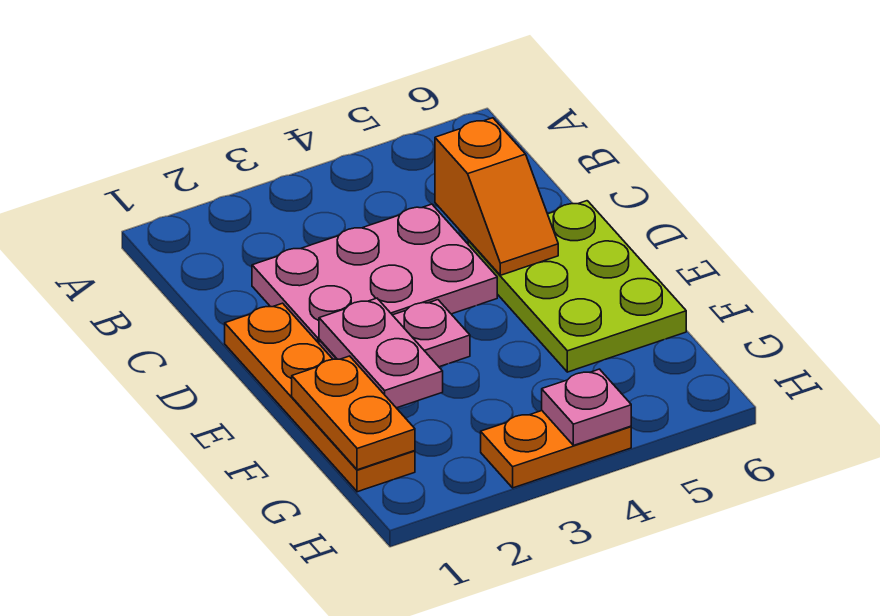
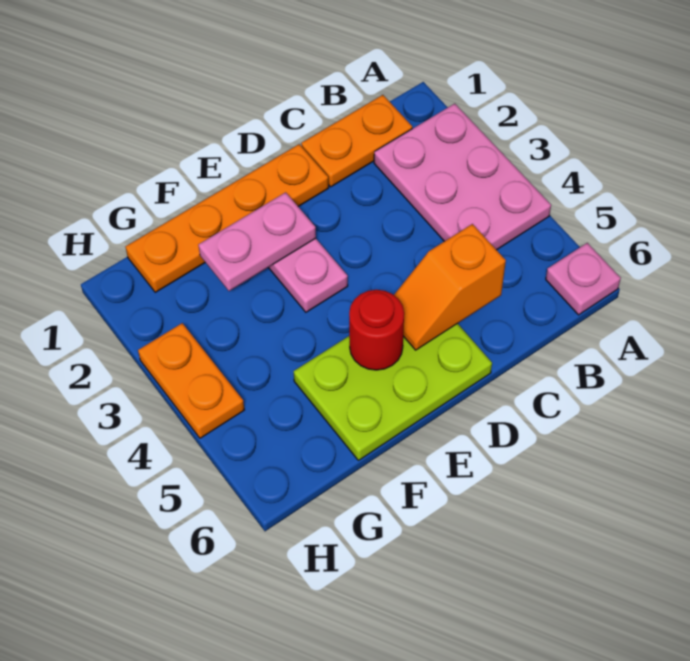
pink plate C2:D4 level 1 -> pink plate A2:B4 level 1
none -> red round brick E5 level 2
orange plate F1:G1 level 2 -> orange plate B1:C1 level 1
pink plate H4 level 2 -> pink plate A6 level 1

